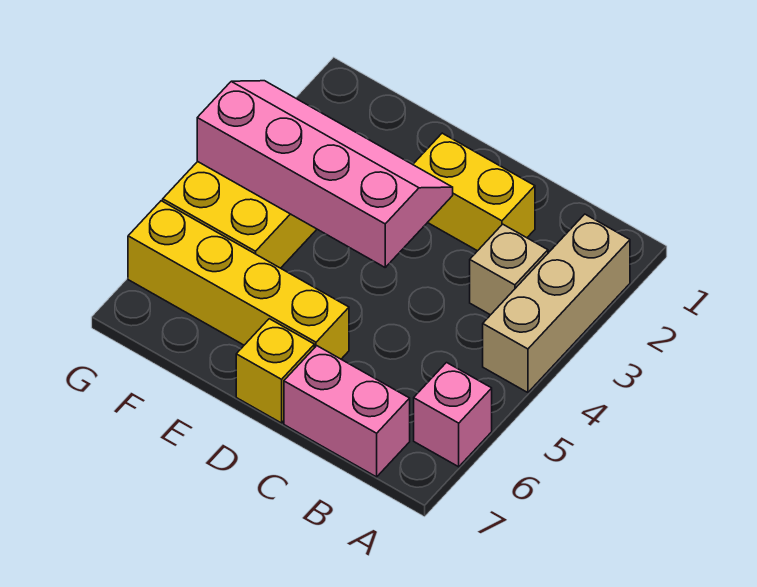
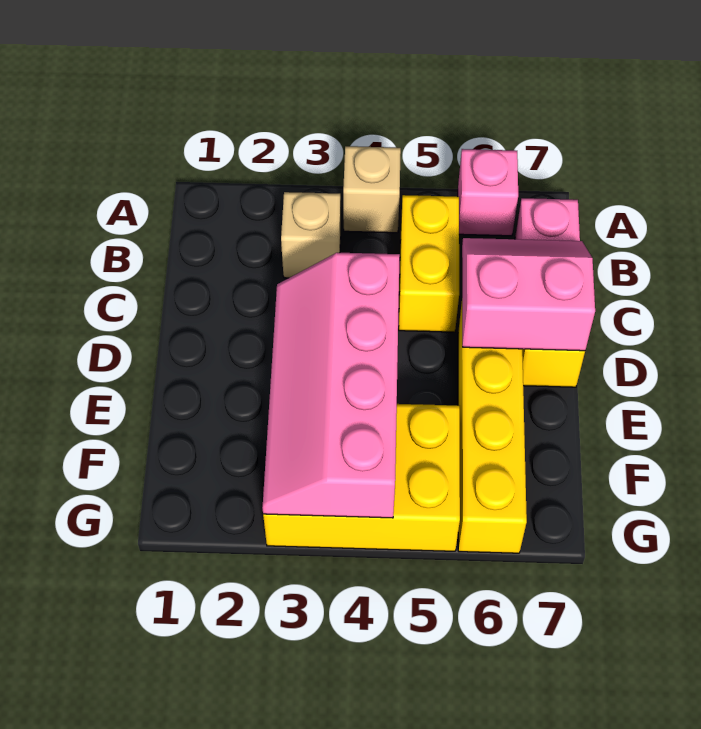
tan brick A2:A4 level 1 -> tan brick A4 level 1
yellow brick C2:D2 level 1 -> yellow brick B5:C5 level 1
none -> pink slope C6:D7 level 2 top D

